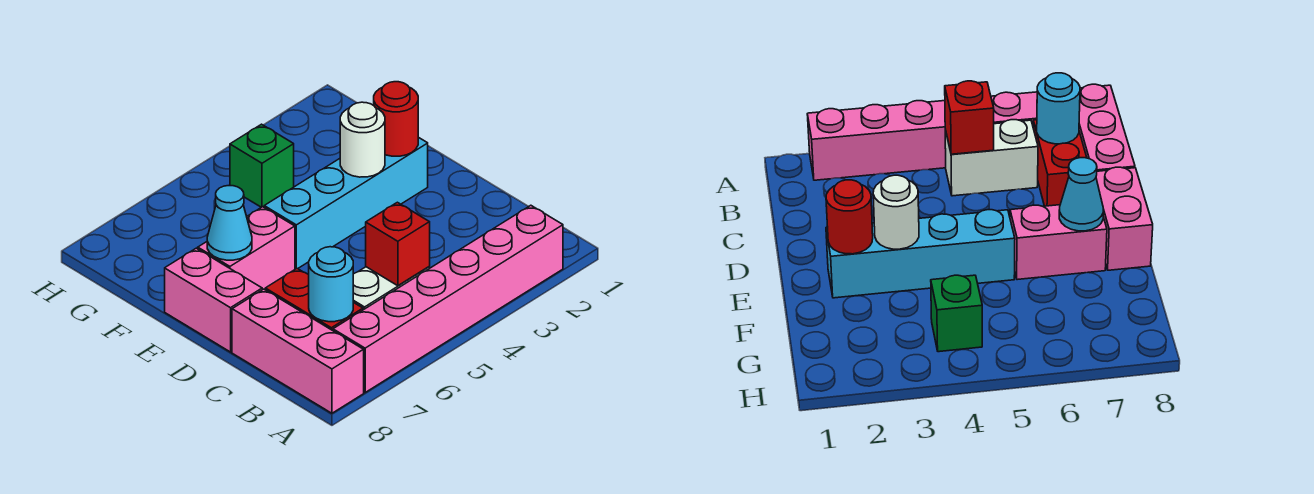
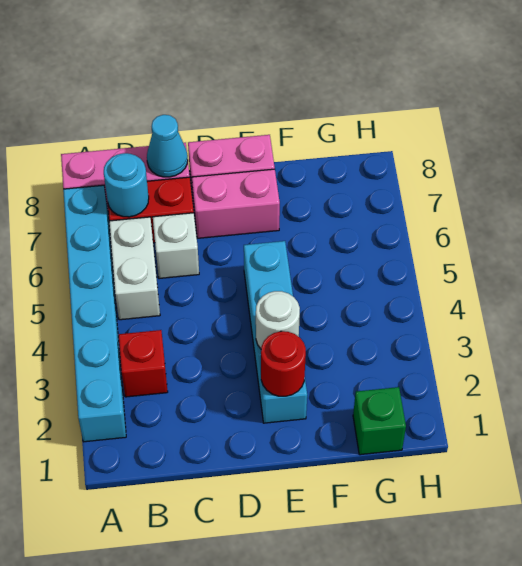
pink brick A2:A7 level 1 -> cyan brick A2:A7 level 1
red brick B5 level 2 -> red brick B3 level 1
none -> white brick C6 level 1
pink brick E6:E7 level 1 -> pink brick D7:E7 level 1
cyan cone E7 level 2 -> cyan cone C8 level 2
green brick G4 level 1 -> green brick G1 level 1

